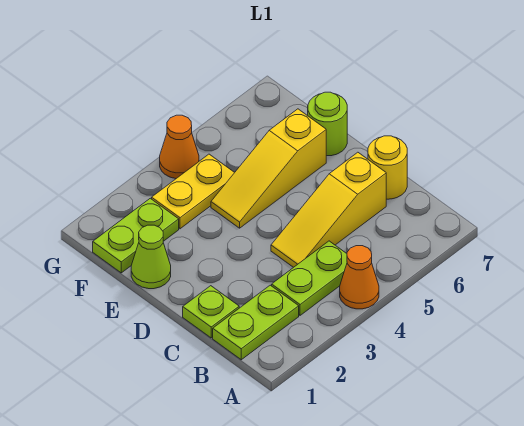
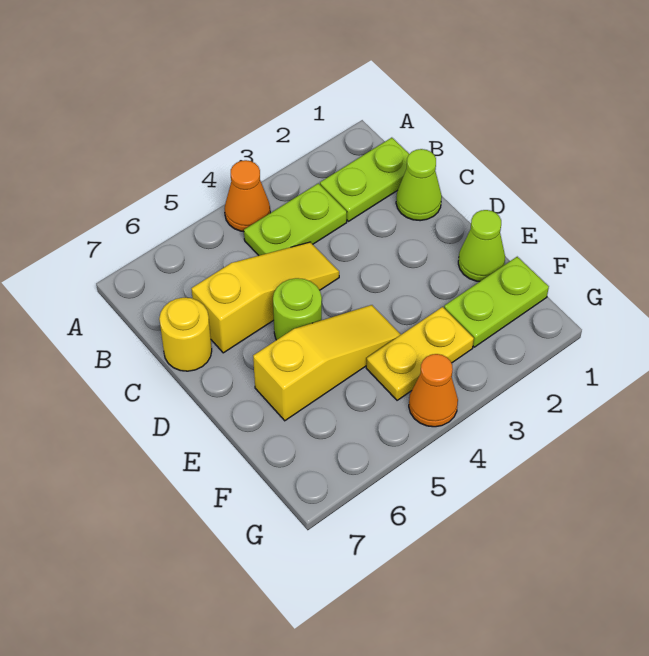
lime plate C1 level 1 -> lime cone C1 level 1
lime round brick E7 level 1 -> lime round brick D5 level 1

